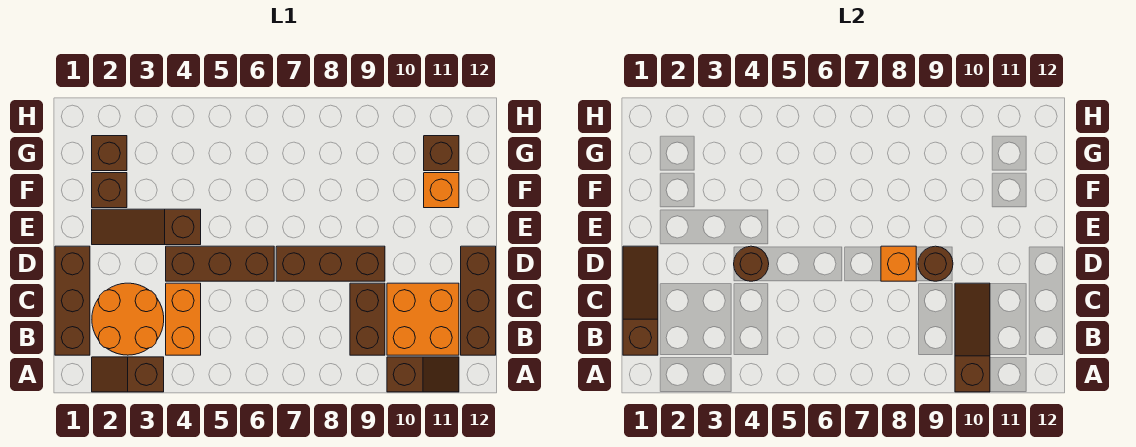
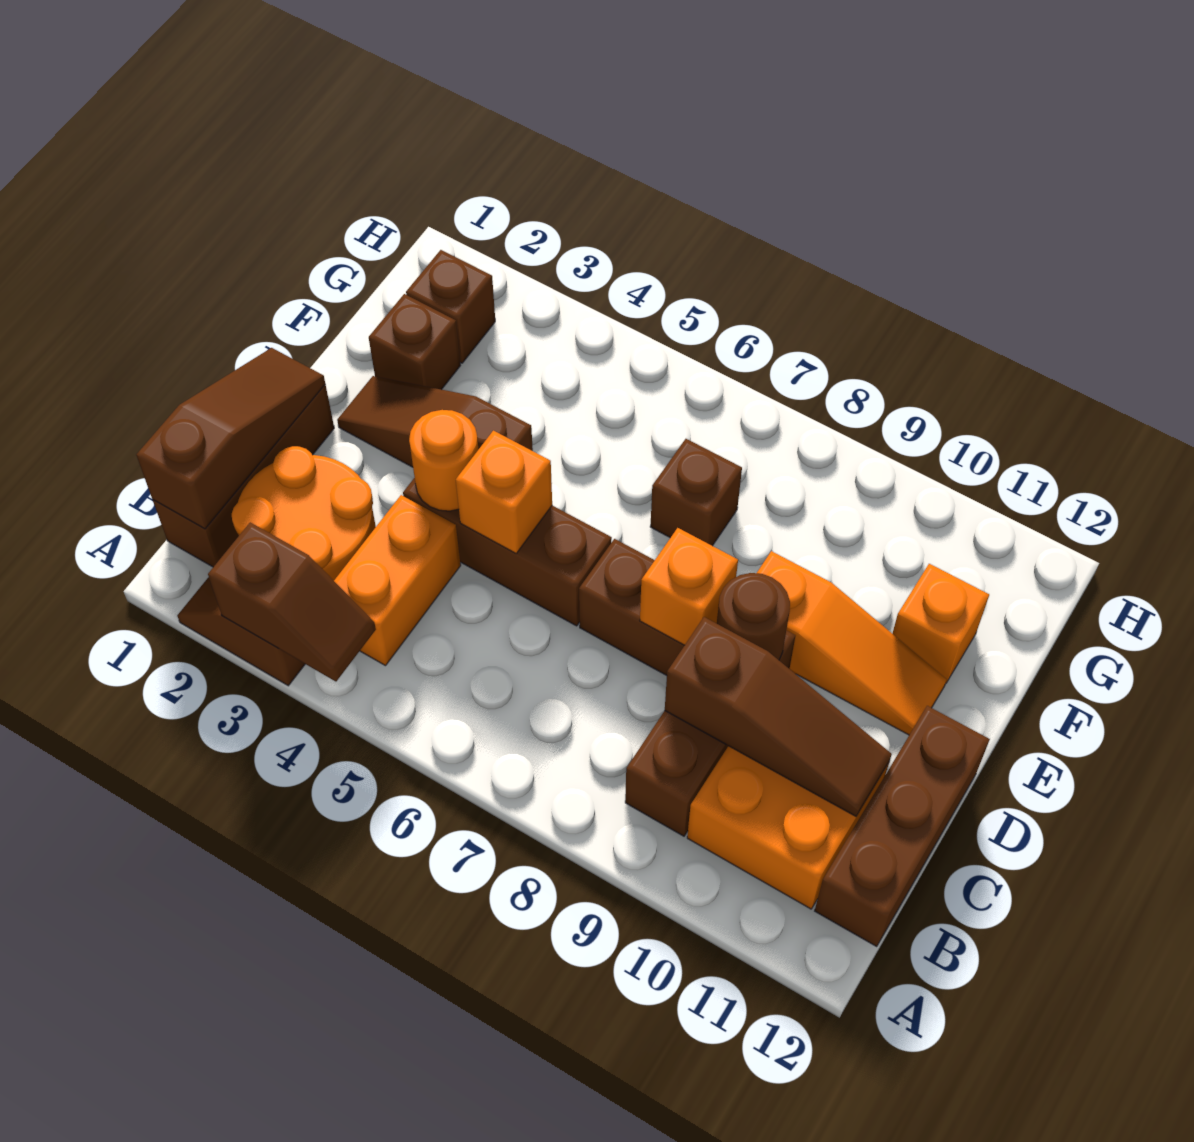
brown slope A10:A11 level 1 top 10 -> brown slope A3:A4 level 2 top 3
brown slope A10:C10 level 2 top A -> brown slope C9:C11 level 2 top 9
brown round brick D4 level 2 -> orange round brick D4 level 2
none -> orange brick D5 level 2
none -> orange slope E9:E11 level 1 top 9
brown brick G11 level 1 -> brown brick F7 level 1

